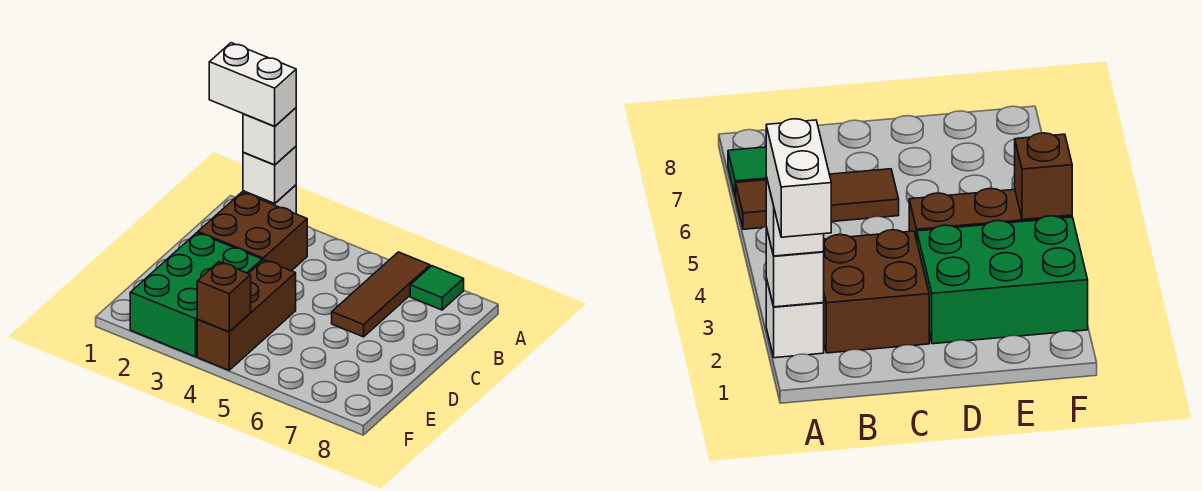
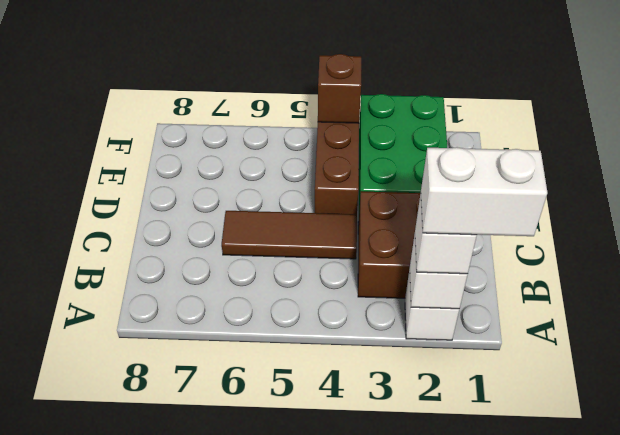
brown tile A6:C6 level 1 -> brown tile C4:C6 level 1
green tile A7 level 1 -> none

